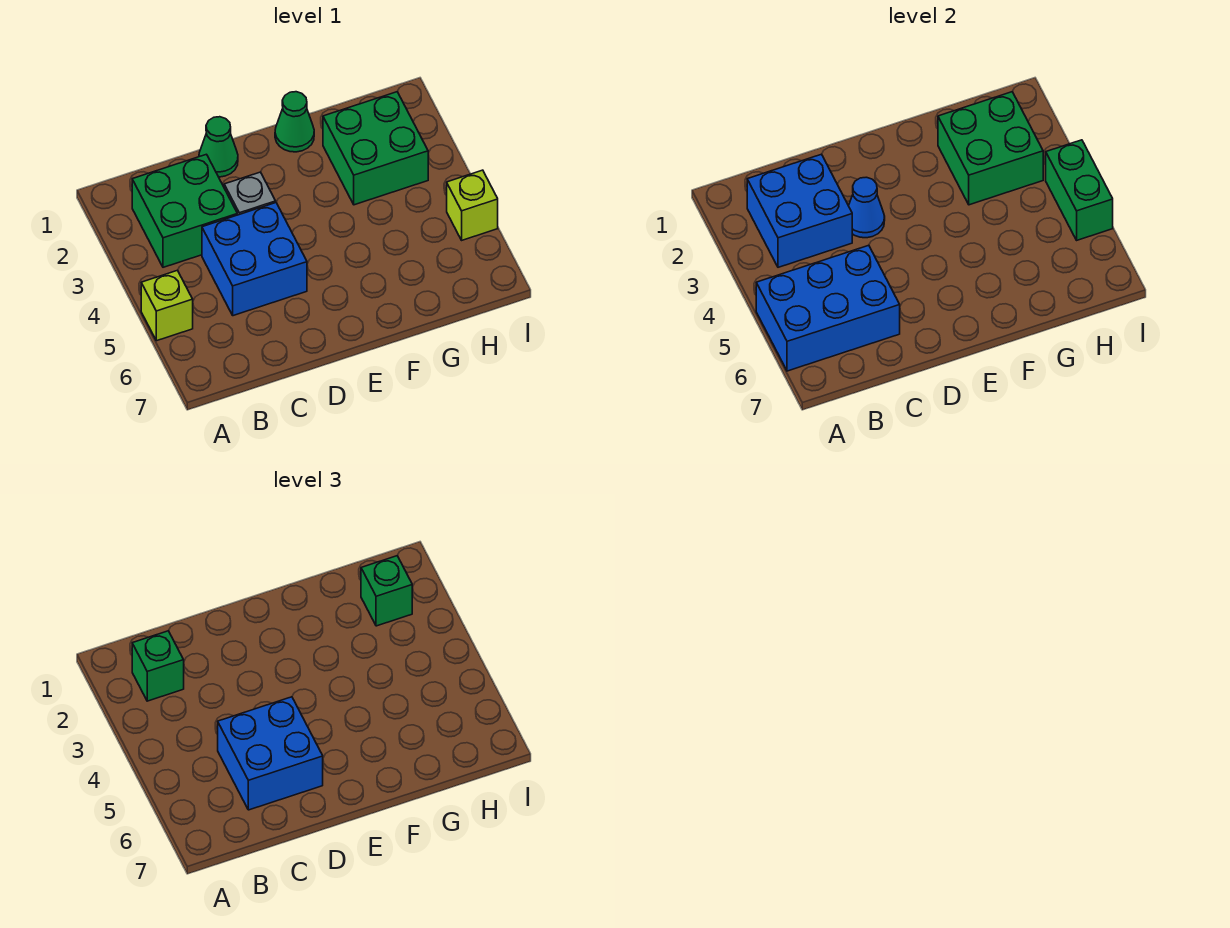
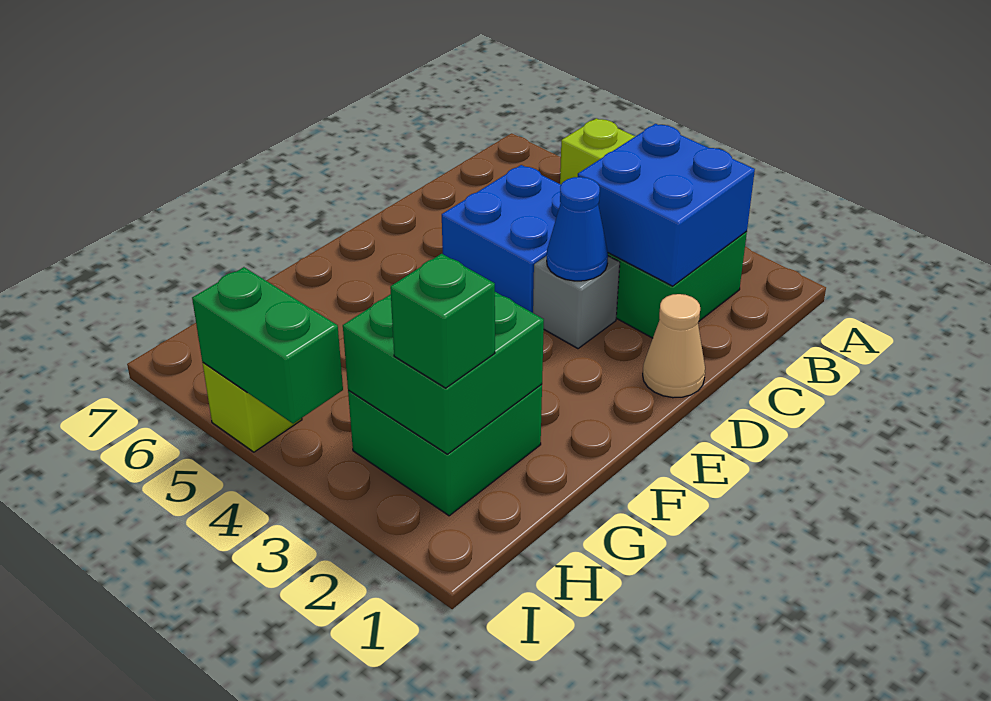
blue brick A5:C6 level 2 -> none
green brick B2 level 3 -> none
blue brick C5:D6 level 3 -> none
green cone D1 level 1 -> tan cone D1 level 1
green cone F1 level 1 -> none

